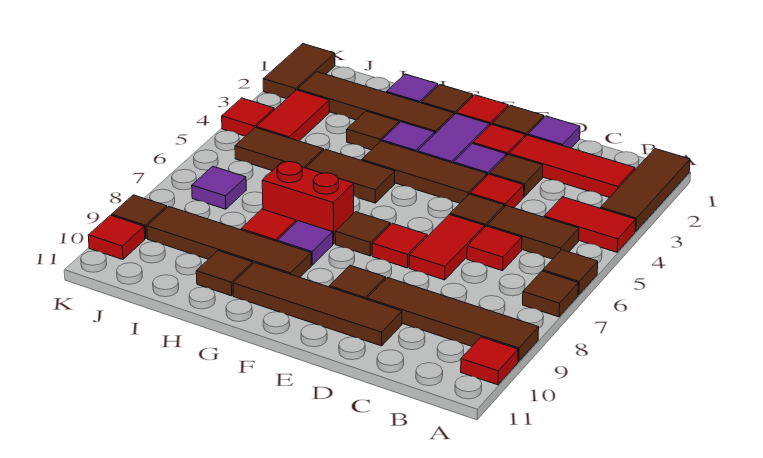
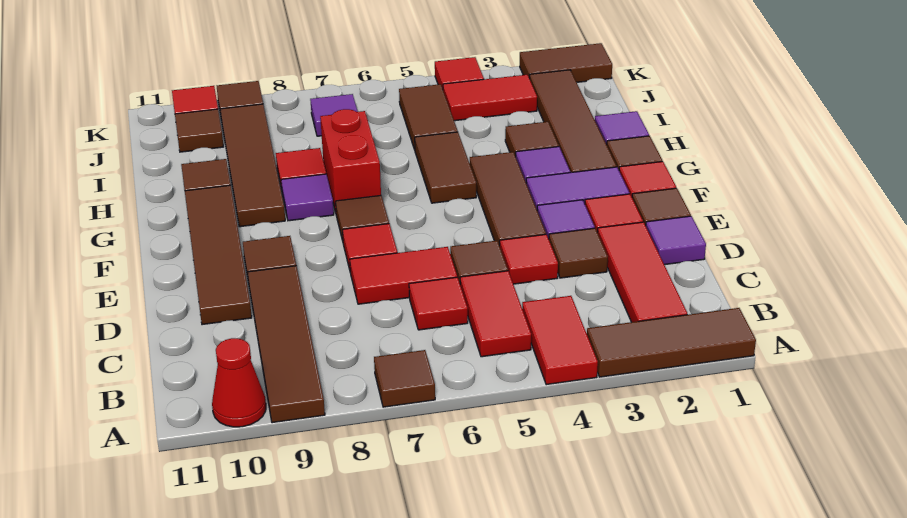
brown tile A6 level 1 -> brown tile J10 level 1
red tile A10 level 1 -> red cone A10 level 1
brown tile B5:C5 level 1 -> red tile B5:C5 level 1

